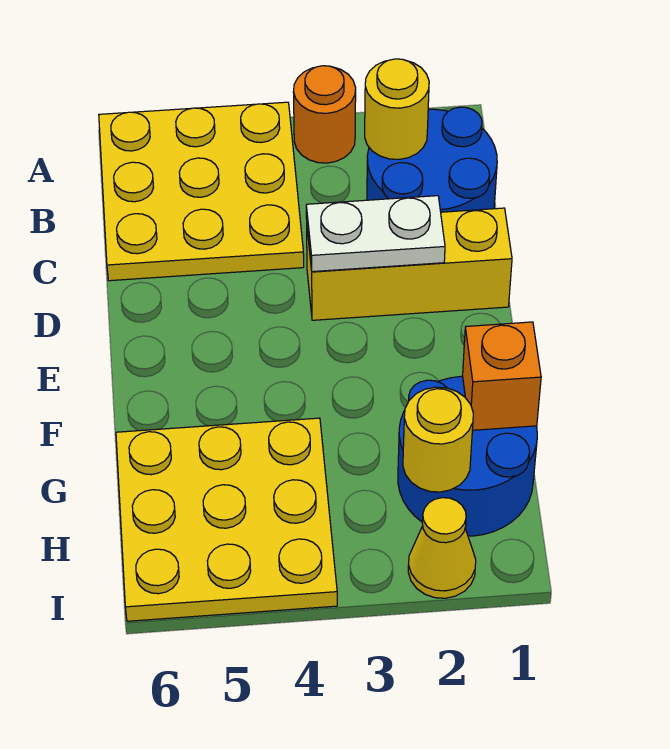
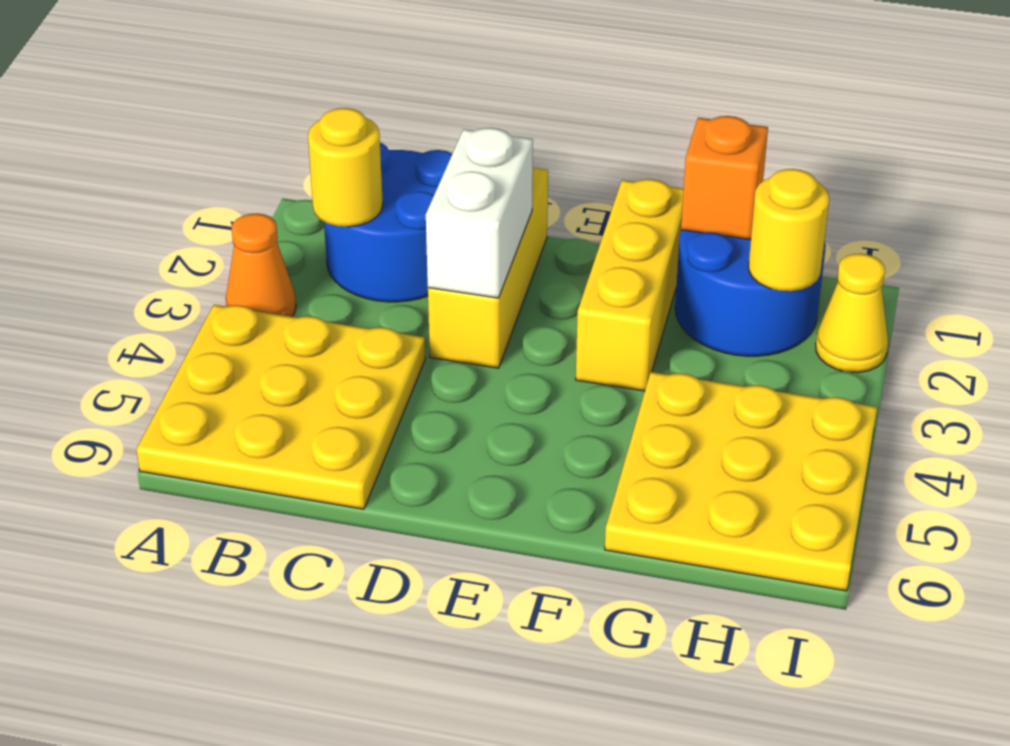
orange round brick A3 level 1 -> orange cone A3 level 1
white plate D2:D3 level 2 -> white brick D2:D3 level 2
none -> yellow brick F1:F3 level 1

